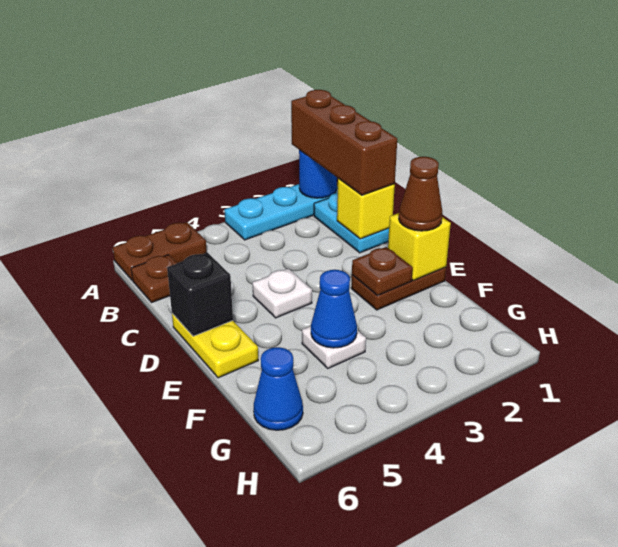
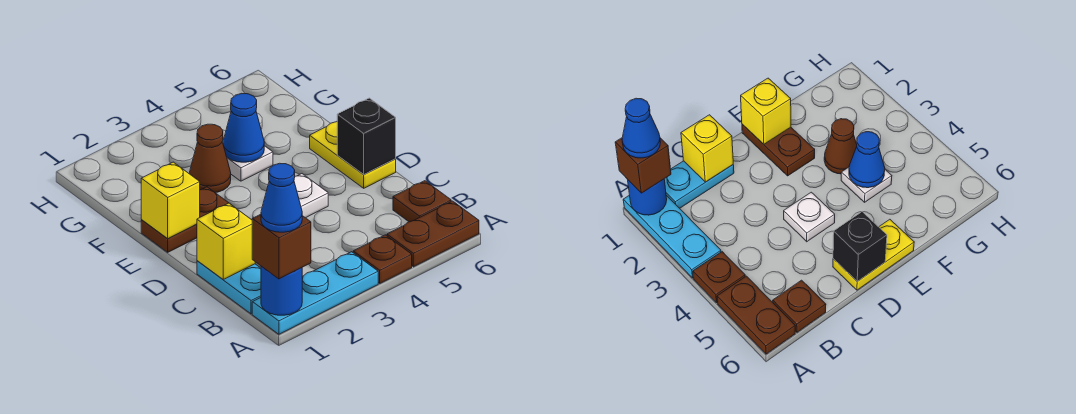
brown brick A1:C1 level 3 -> brown brick A1 level 3
brown cone E1 level 3 -> brown cone F3 level 1
brown plate E2 level 2 -> brown plate A4 level 1
blue cone G6 level 1 -> blue cone A1 level 4

